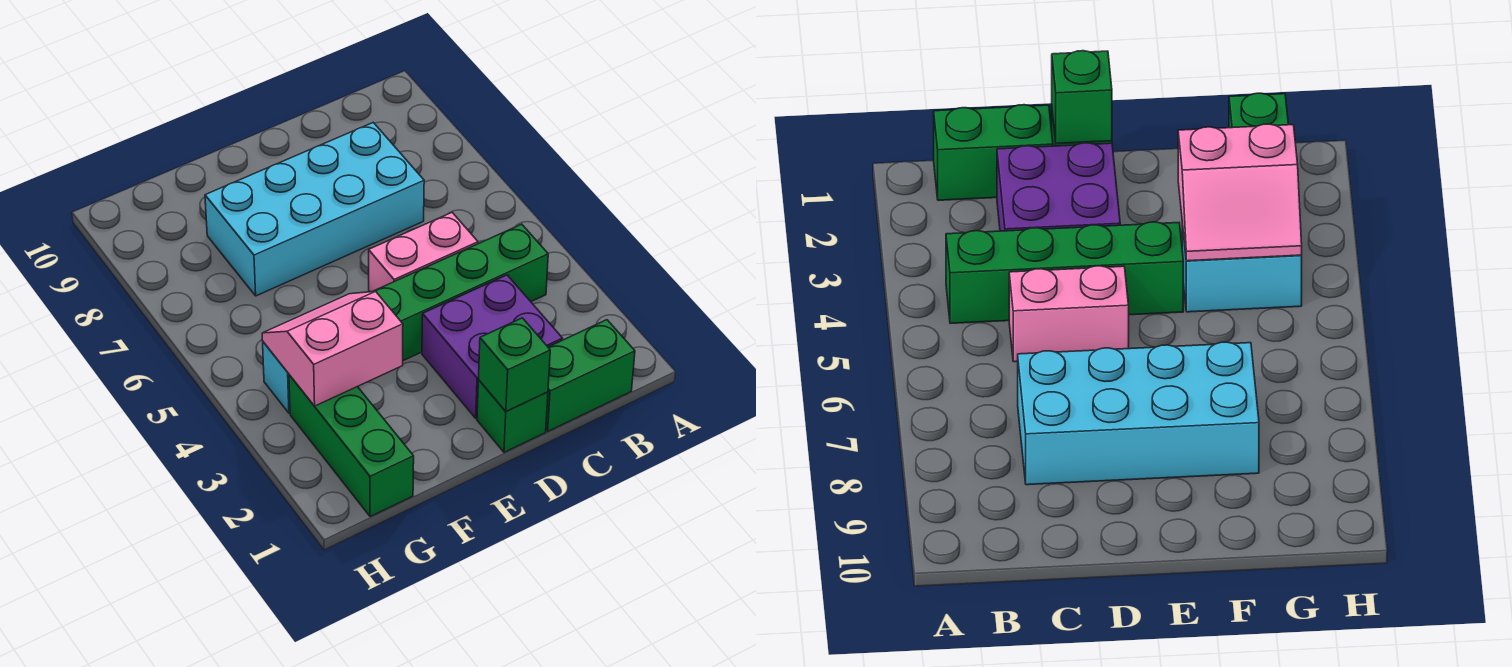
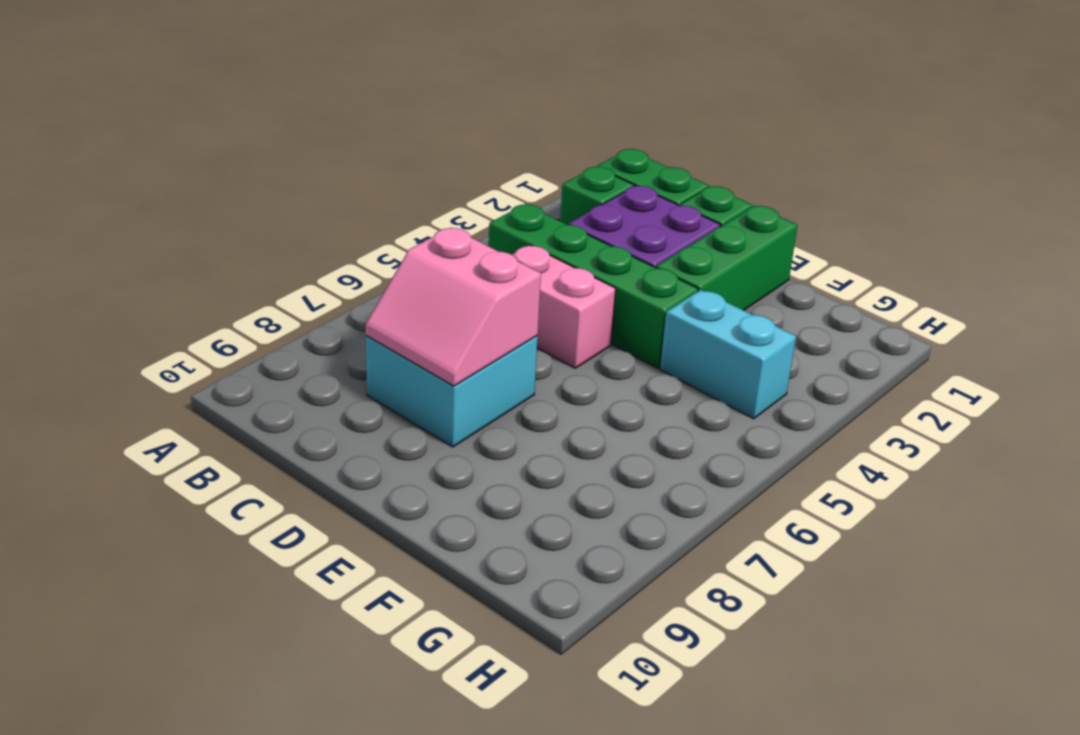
cyan brick C7:F8 level 1 -> cyan brick C7:D8 level 1
green brick D1 level 2 -> green brick B2 level 1
pink slope F3:G4 level 2 top 3 -> pink slope C7:D8 level 2 top 7
green brick G1:G3 level 1 -> green brick E1:E3 level 1

